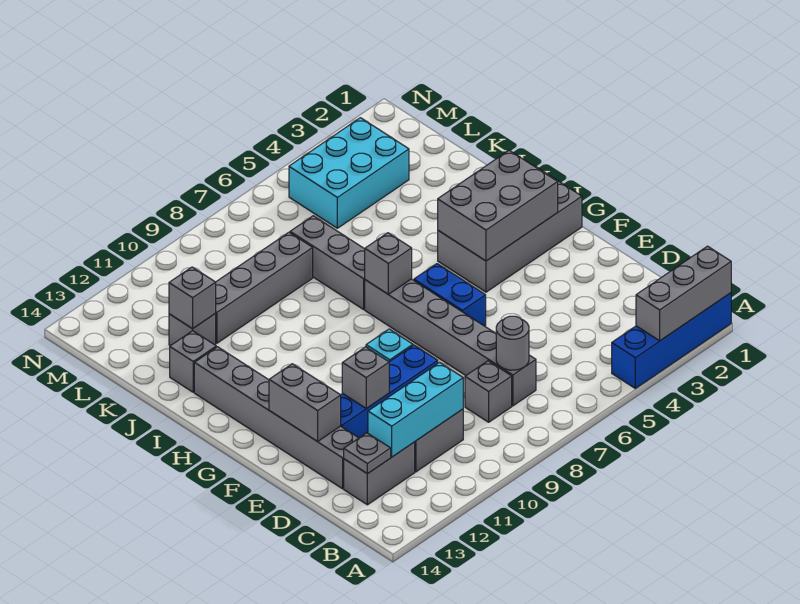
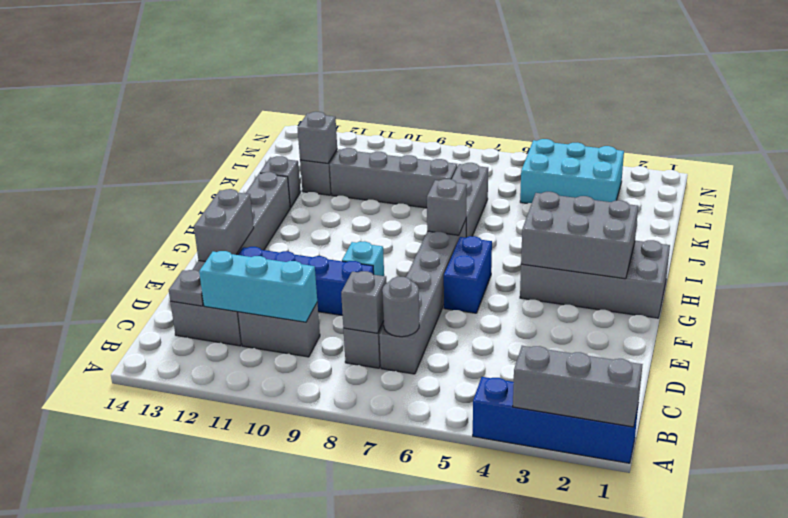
grey brick E11 level 2 -> grey brick C8 level 2

